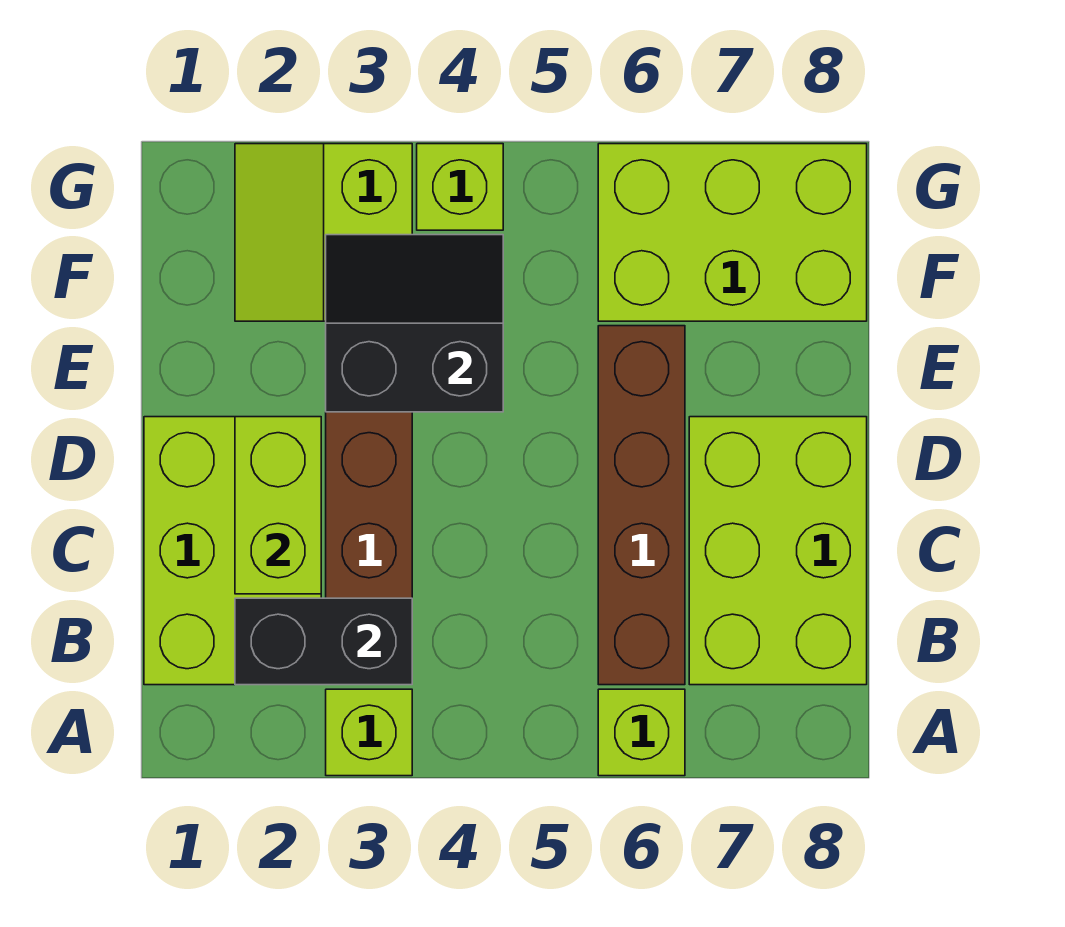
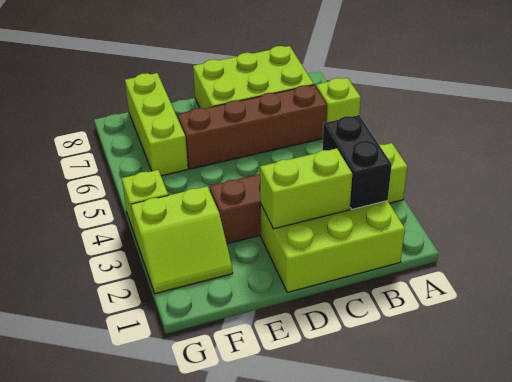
black slope E3:F4 level 2 top E -> none
lime brick F6:G8 level 1 -> lime brick F6:F8 level 1

